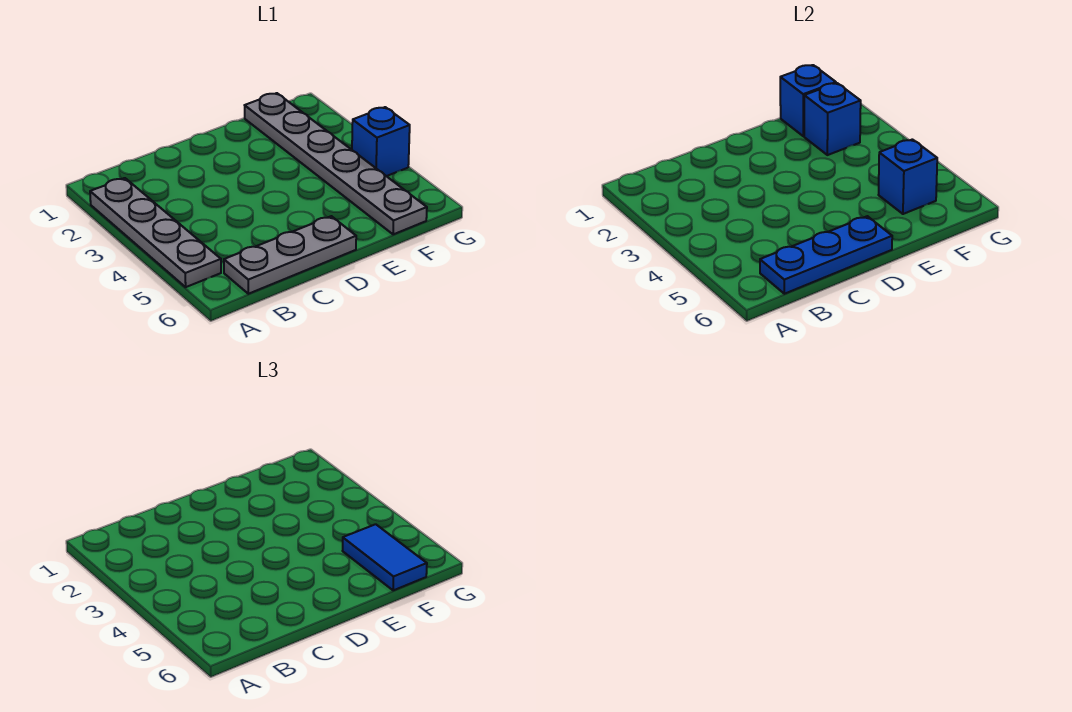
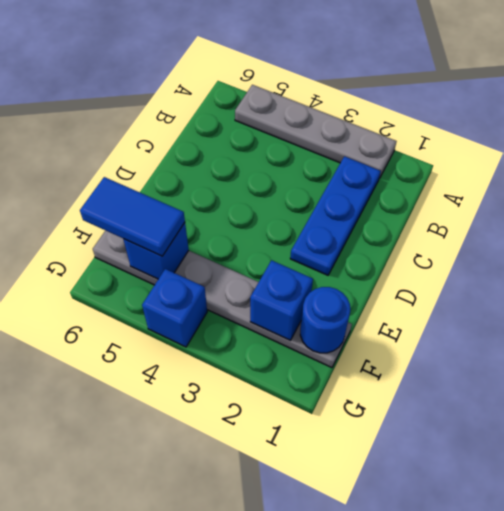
grey plate B6:D6 level 1 -> none
blue plate B6:D6 level 2 -> blue plate B2:D2 level 1
blue brick F1 level 2 -> blue round brick F1 level 2

